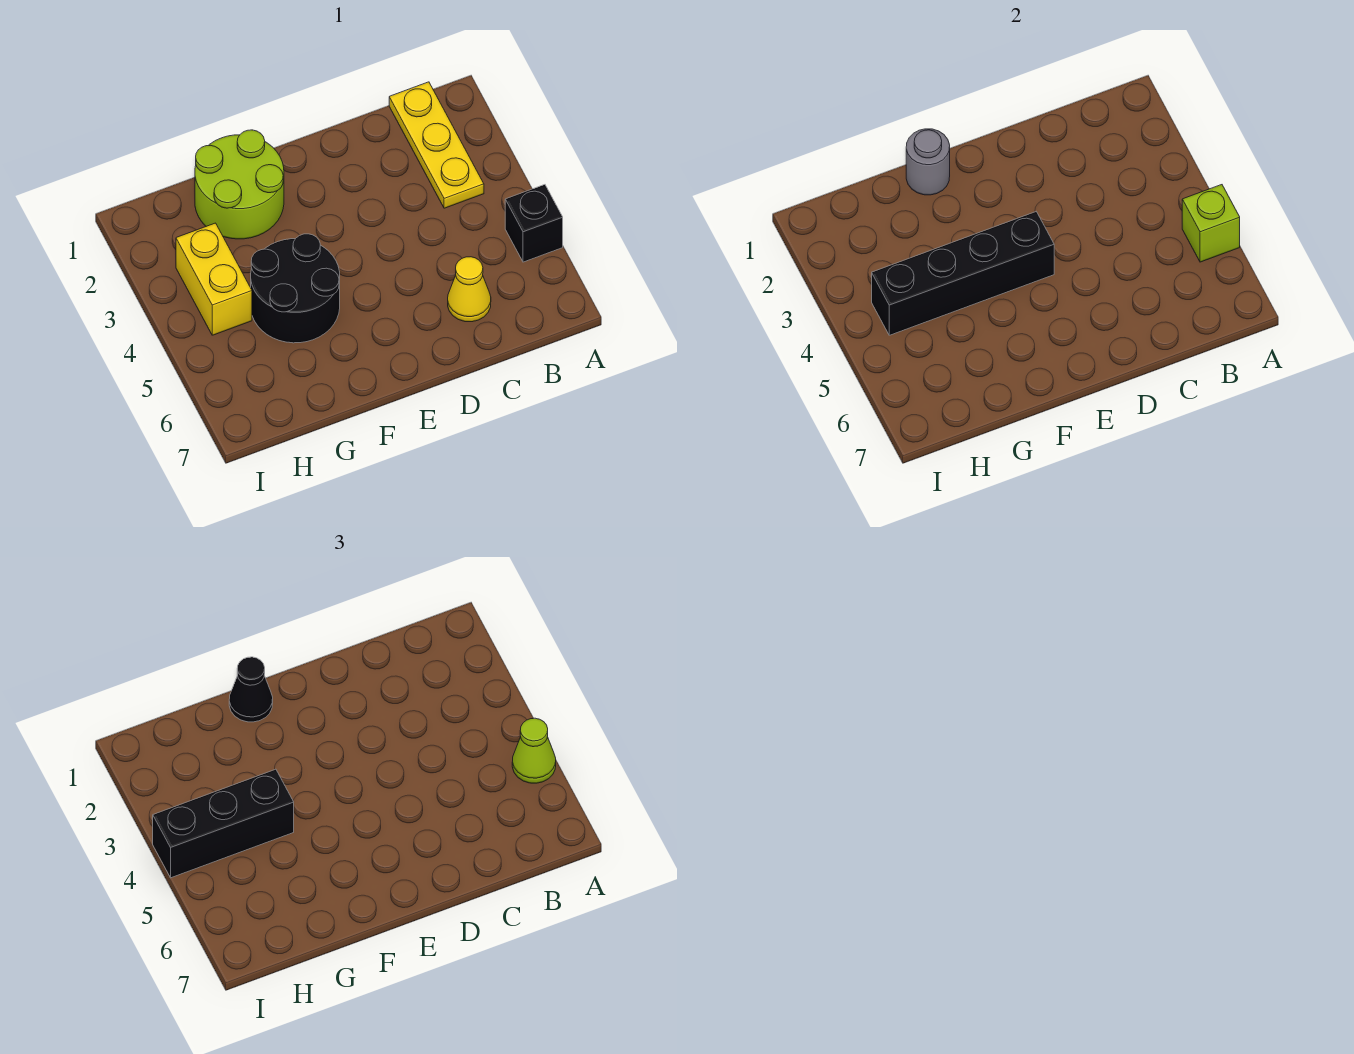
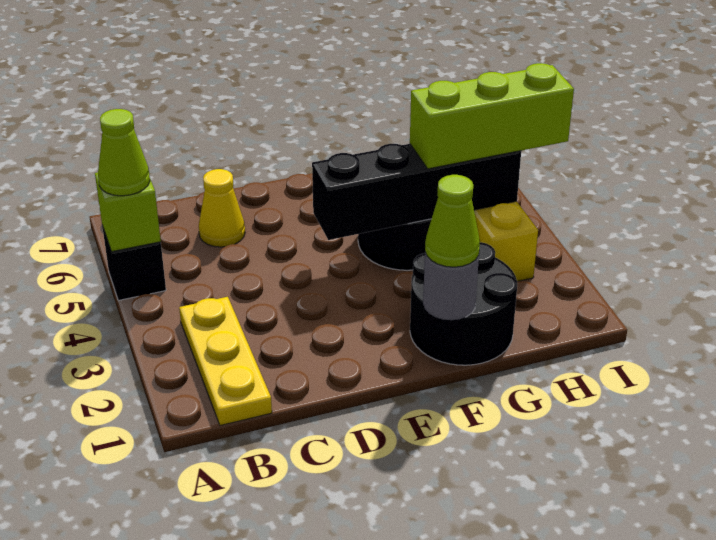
lime round brick F1:G2 level 1 -> black round brick F1:G2 level 1
black cone F1 level 3 -> lime cone F1 level 3
black brick G4:I4 level 3 -> lime brick G4:I4 level 3

